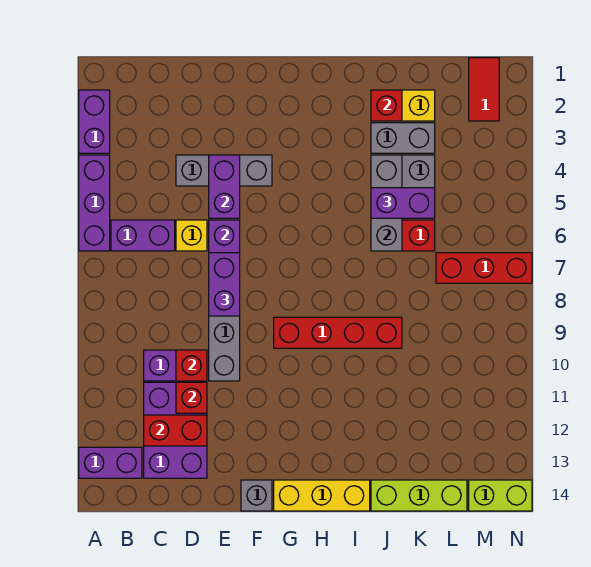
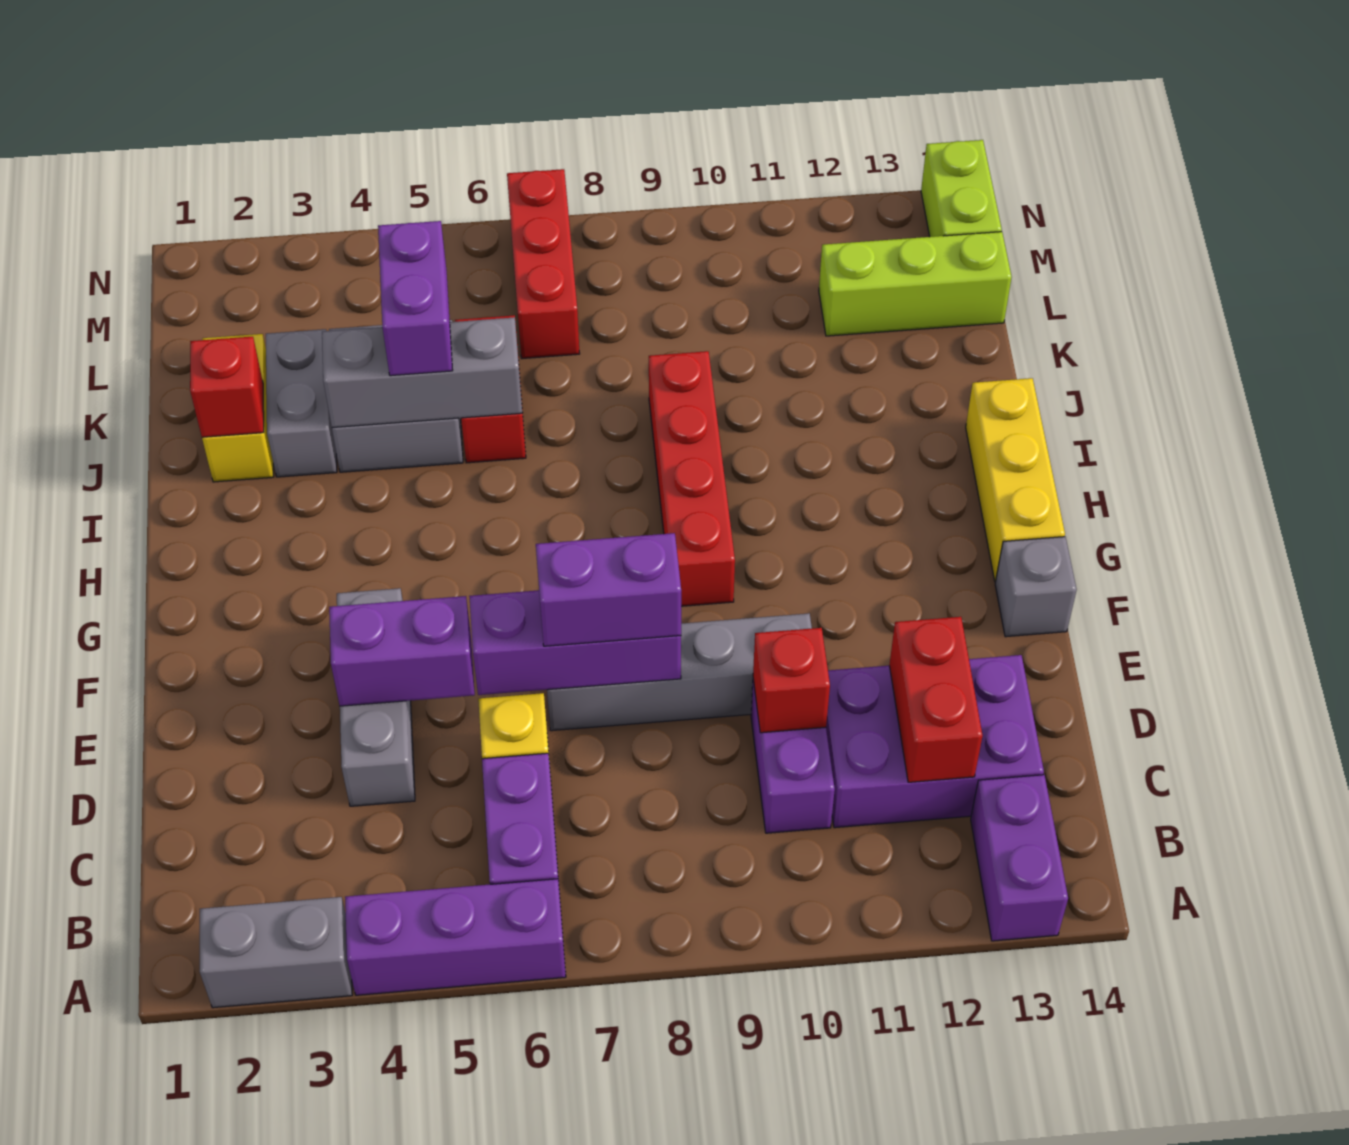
purple brick A2:A3 level 1 -> grey brick A2:A3 level 1
red brick D11 level 2 -> none
lime brick J14:L14 level 1 -> lime brick L12:L14 level 1
red tile M1:M2 level 1 -> none

